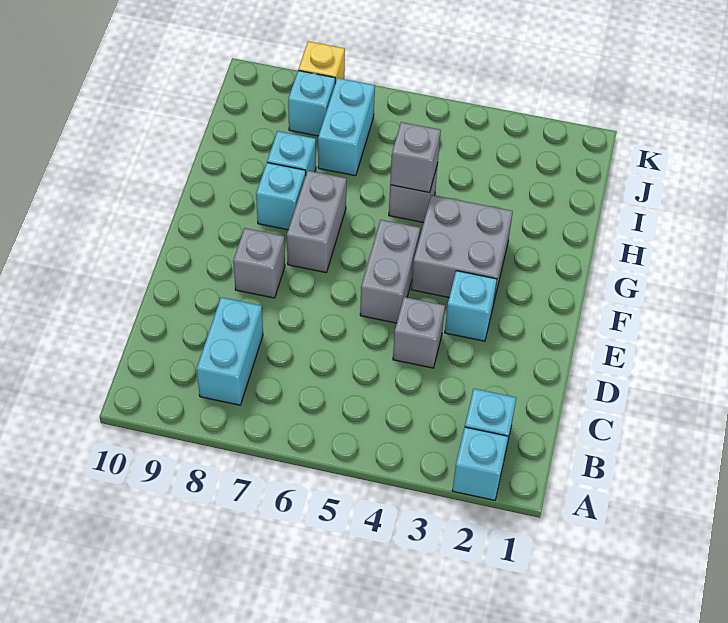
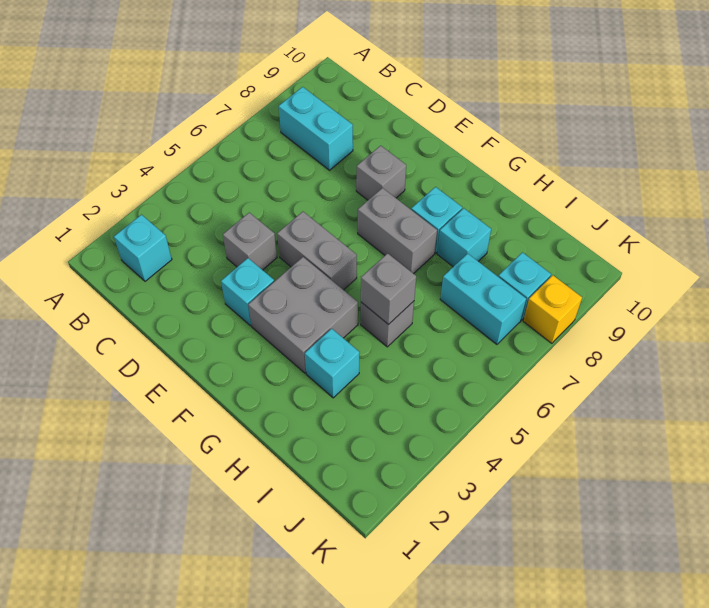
cyan brick A2 level 1 -> cyan brick H3 level 1

